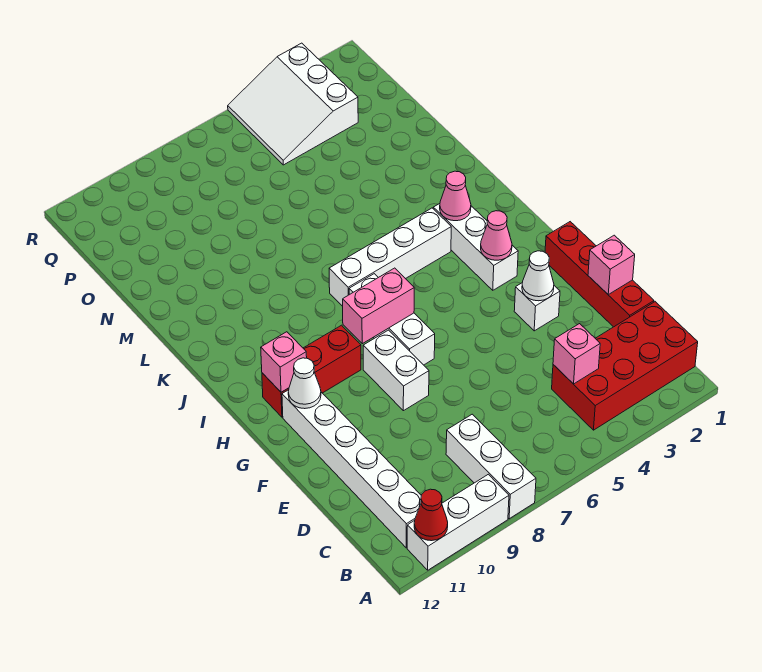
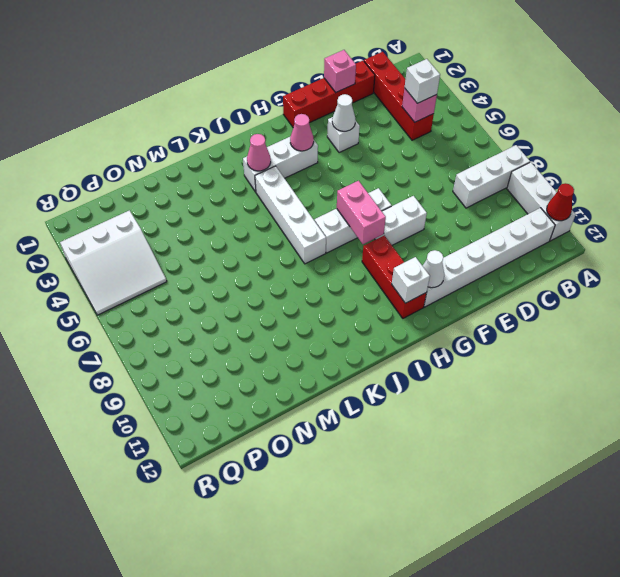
red brick B1:C4 level 1 -> red brick C1:C4 level 1
none -> white brick C4 level 3
pink brick H11 level 2 -> white brick H11 level 2

